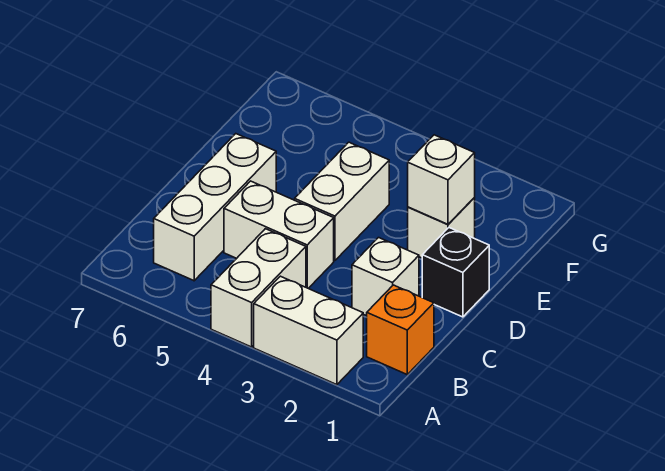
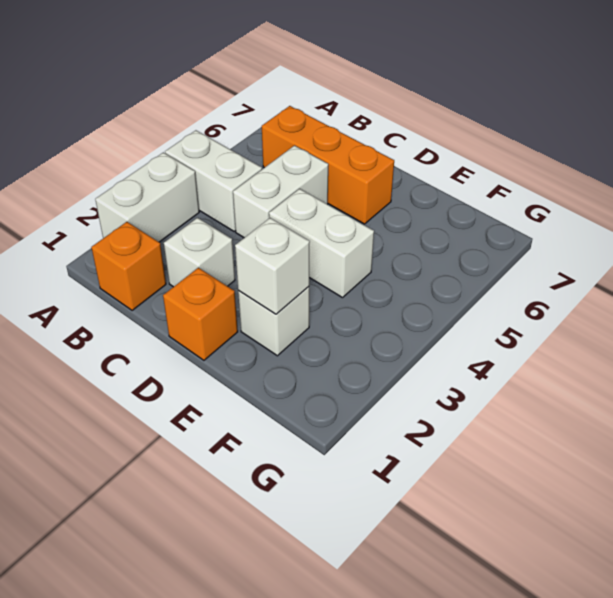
white brick B6:D6 level 1 -> orange brick B6:D6 level 1
black brick D1 level 1 -> orange brick D1 level 1

